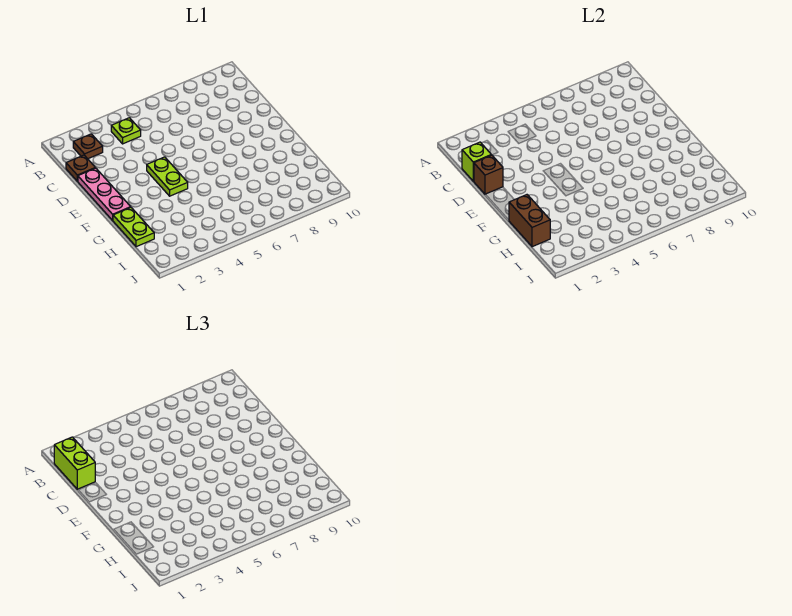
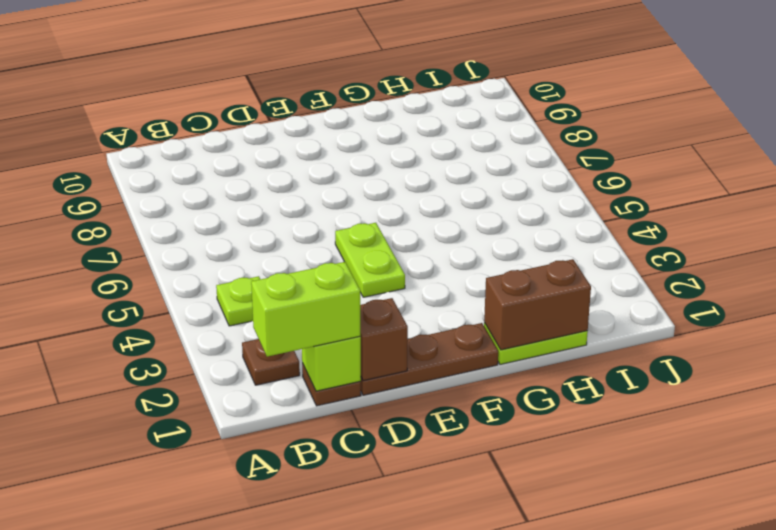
pink plate D1:F1 level 1 -> brown plate D1:F1 level 1
lime plate E4:F4 level 1 -> lime plate E4:E5 level 1

